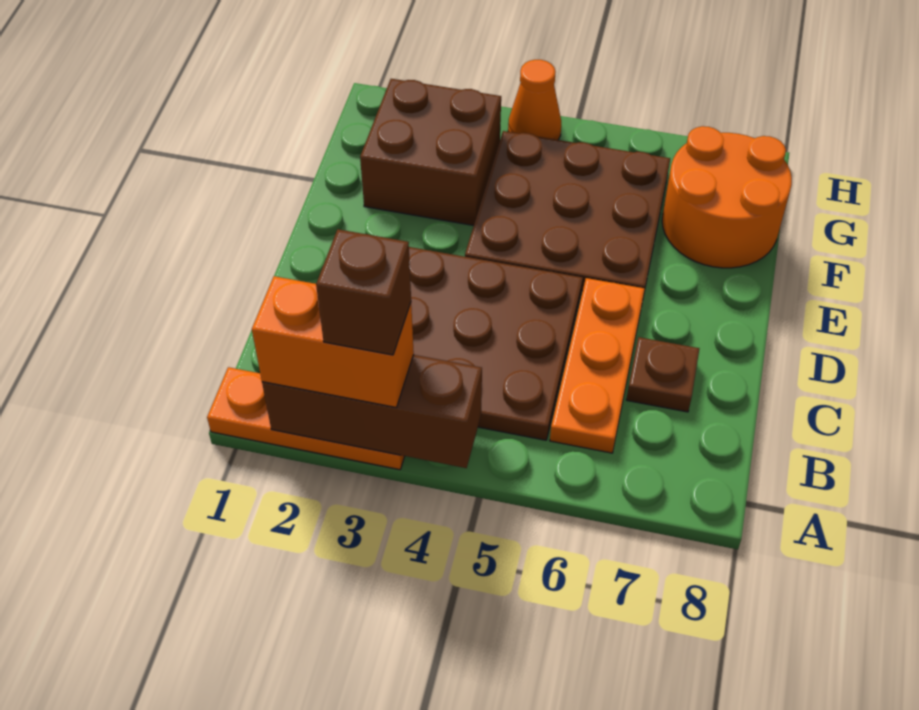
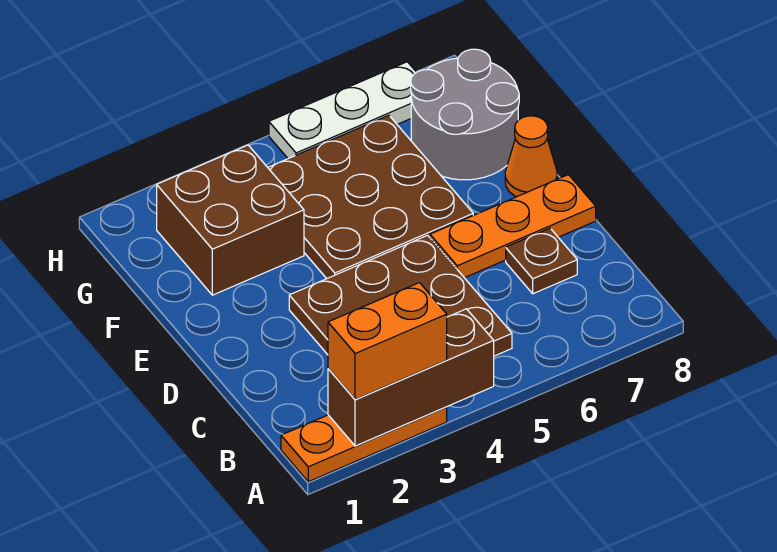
brown brick A3 level 4 -> none
orange plate B6:D6 level 1 -> orange plate D6:D8 level 1
orange round brick F7:G8 level 1 -> grey round brick F7:G8 level 1
orange cone H4 level 1 -> orange cone E8 level 1
none -> white plate H5:H7 level 1

